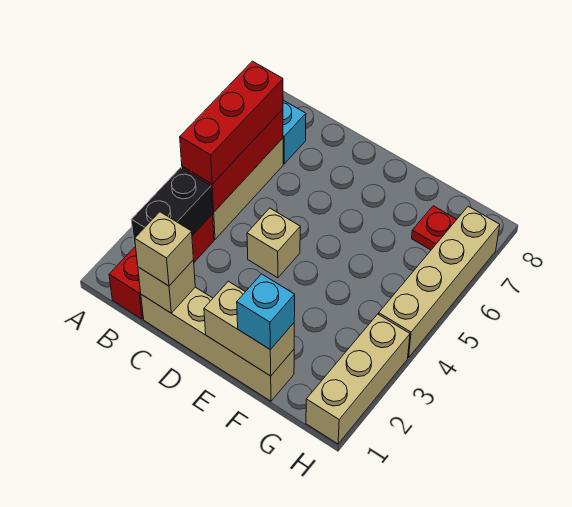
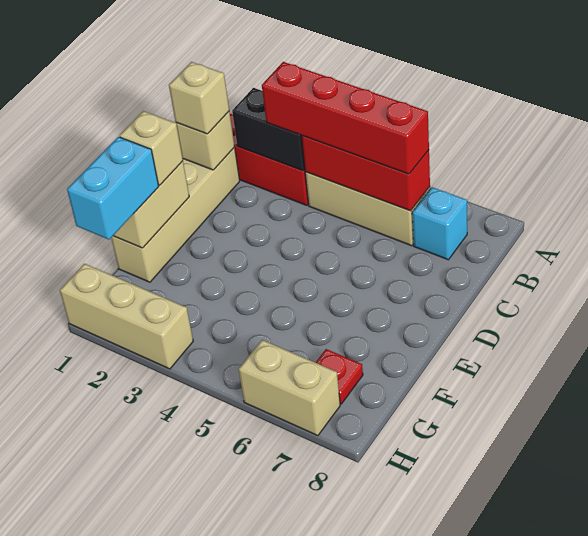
red brick B4:B6 level 3 -> red brick B3:B6 level 3
tan brick D4 level 1 -> tan brick E1 level 3
cyan brick F1 level 3 -> cyan brick F1:G1 level 3
tan brick H4:H7 level 1 -> tan brick H6:H7 level 1

